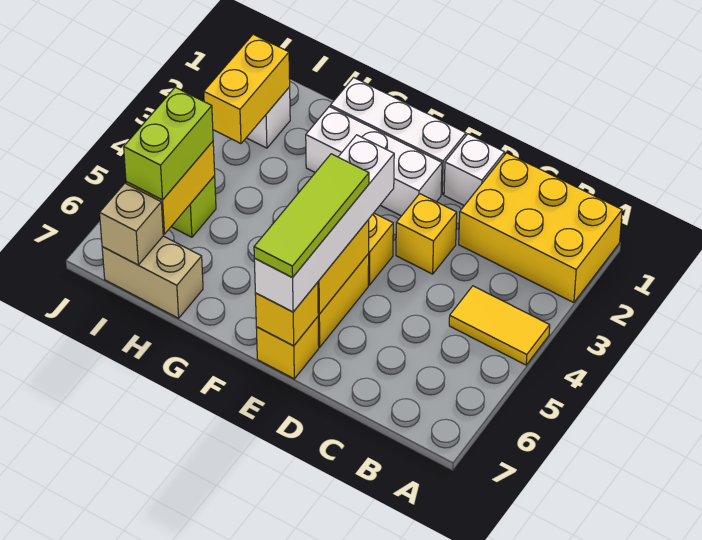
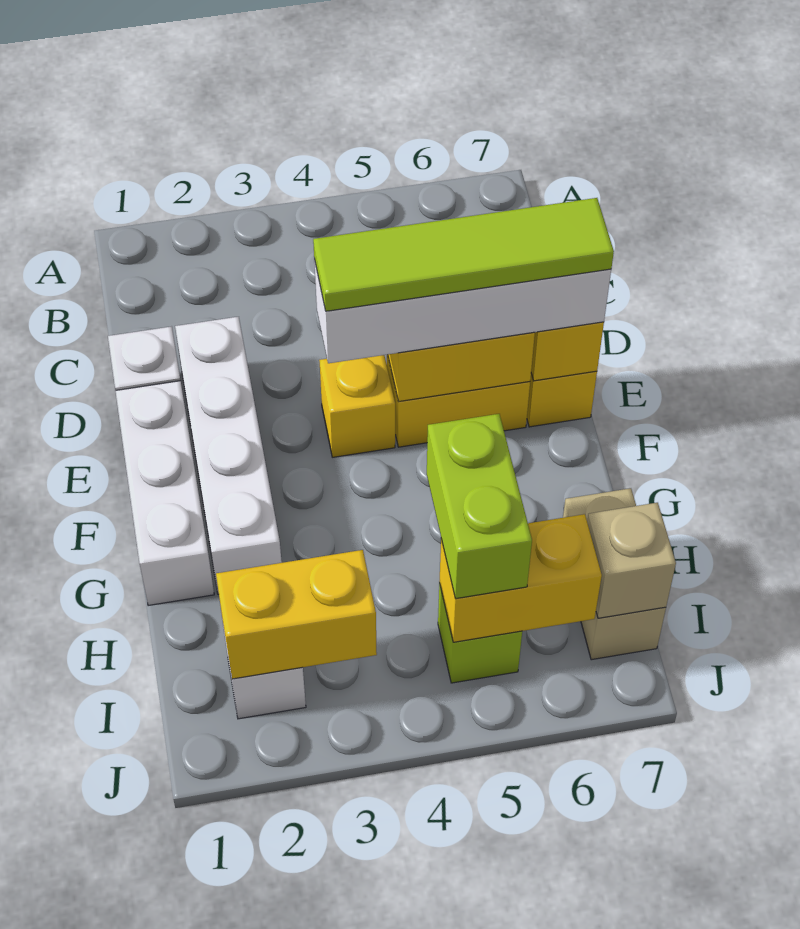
yellow brick A1:C2 level 1 -> none
yellow tile A4:B4 level 1 -> none
yellow brick D3 level 1 -> none
white brick E2:G2 level 1 -> white brick D2:G2 level 1
lime tile E5:E7 level 4 -> lime tile E4:E7 level 4
lime brick I5:I6 level 3 -> lime brick H5:I5 level 3

